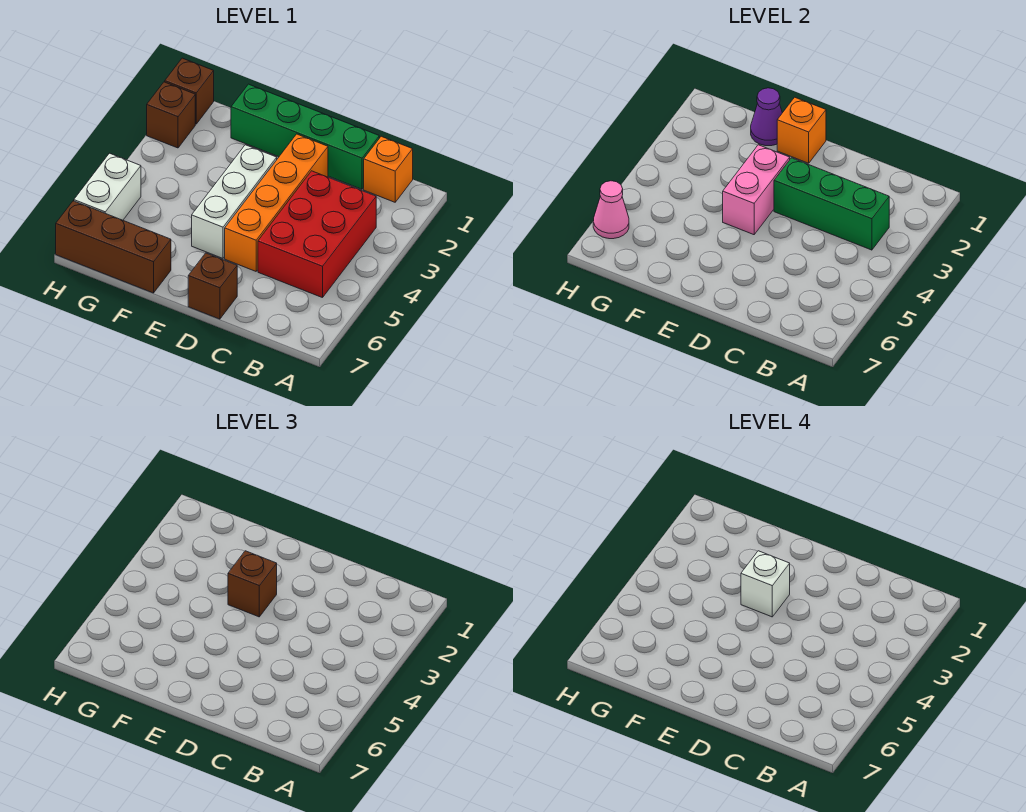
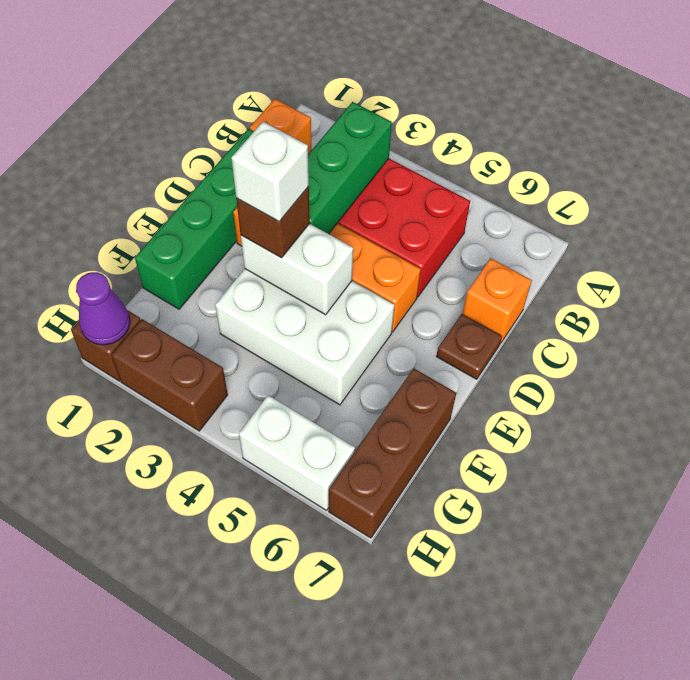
brown brick D7 level 1 -> brown plate D7 level 1
orange brick E1 level 2 -> orange brick C7 level 1
white brick E3:E5 level 1 -> white brick E3:F5 level 1
pink brick E3:E4 level 2 -> white brick E3:E4 level 2
purple cone F1 level 2 -> purple cone H1 level 2
brown brick H2 level 1 -> brown brick H2:H3 level 1
pink cone H6 level 2 -> none

